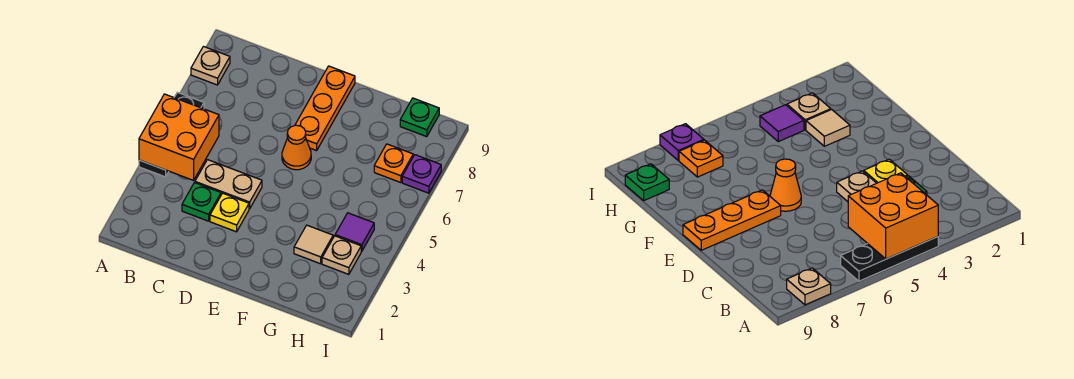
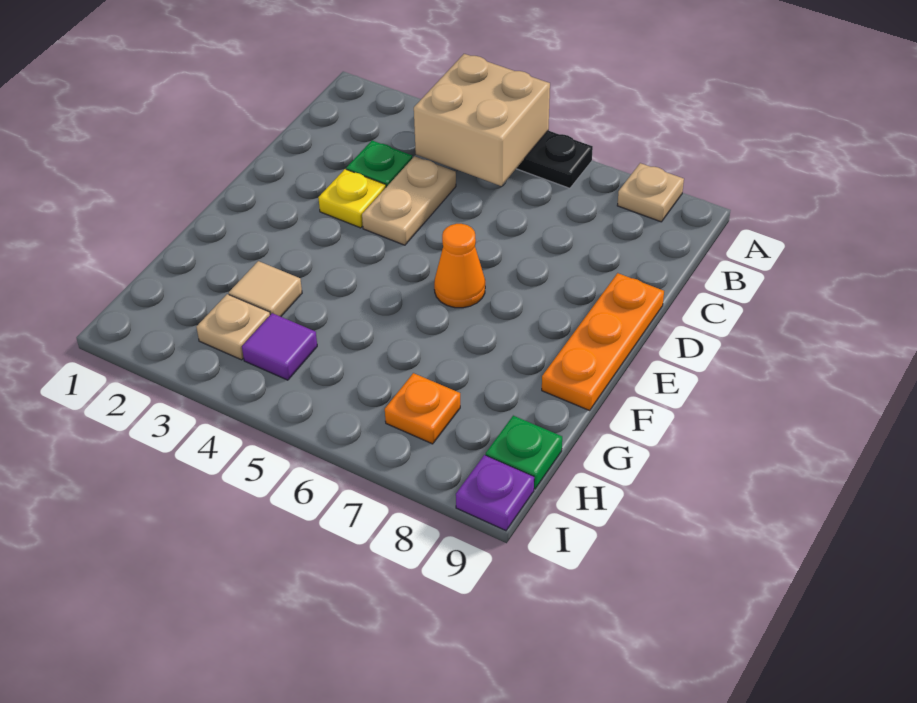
orange brick A4:B5 level 2 -> tan brick A4:B5 level 2
orange plate E7:E9 level 1 -> orange plate D9:F9 level 1
purple plate I7 level 1 -> purple plate I9 level 1

